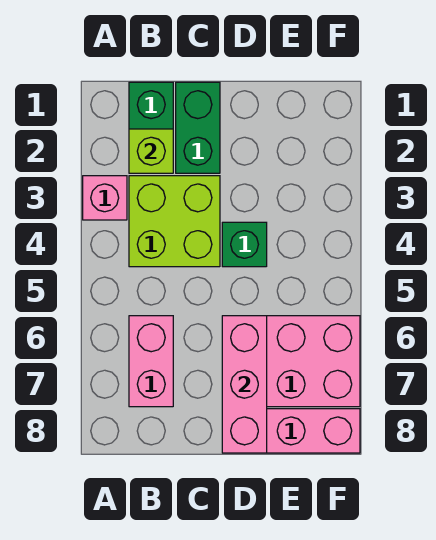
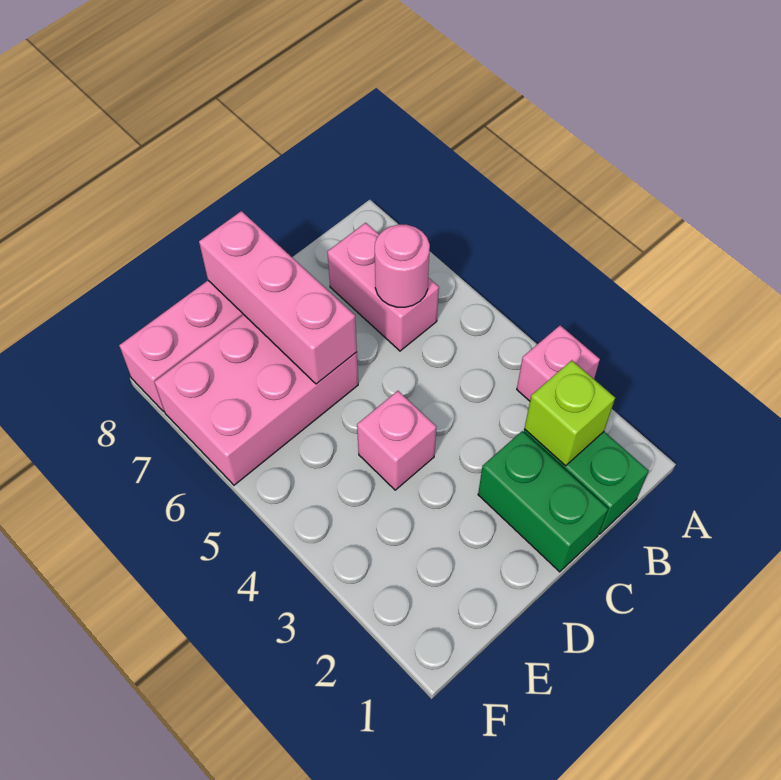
lime brick B3:C4 level 1 -> none
none -> pink round brick B6 level 2
green brick D4 level 1 -> pink brick D4 level 1

